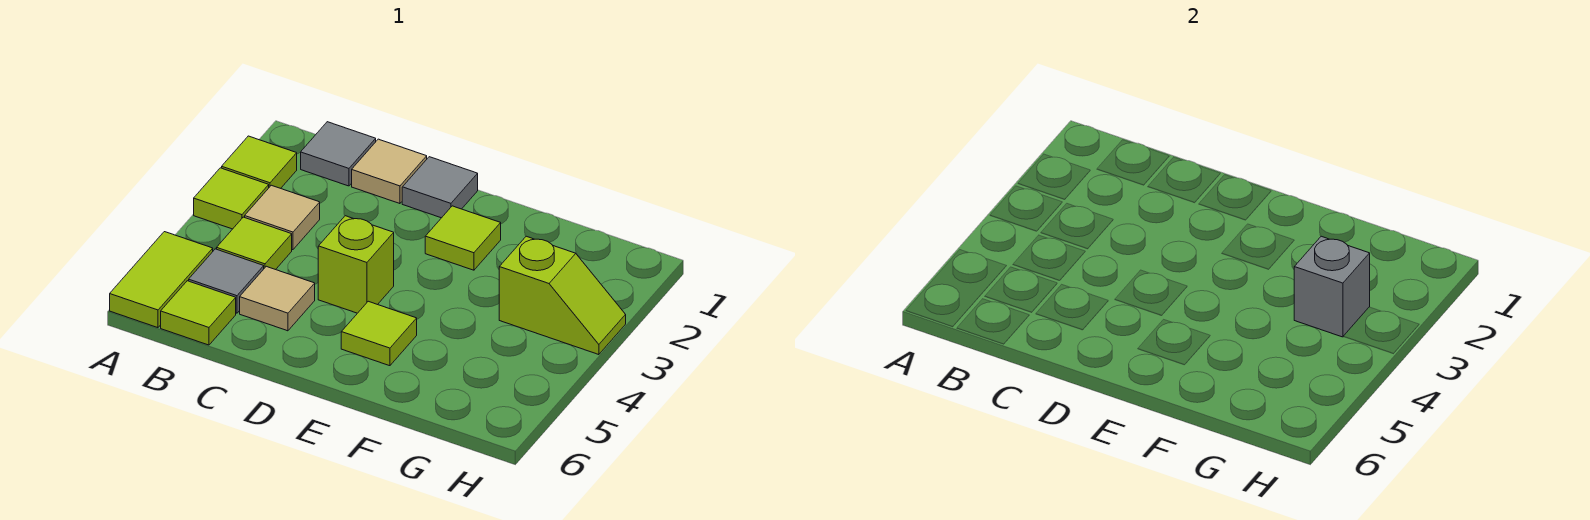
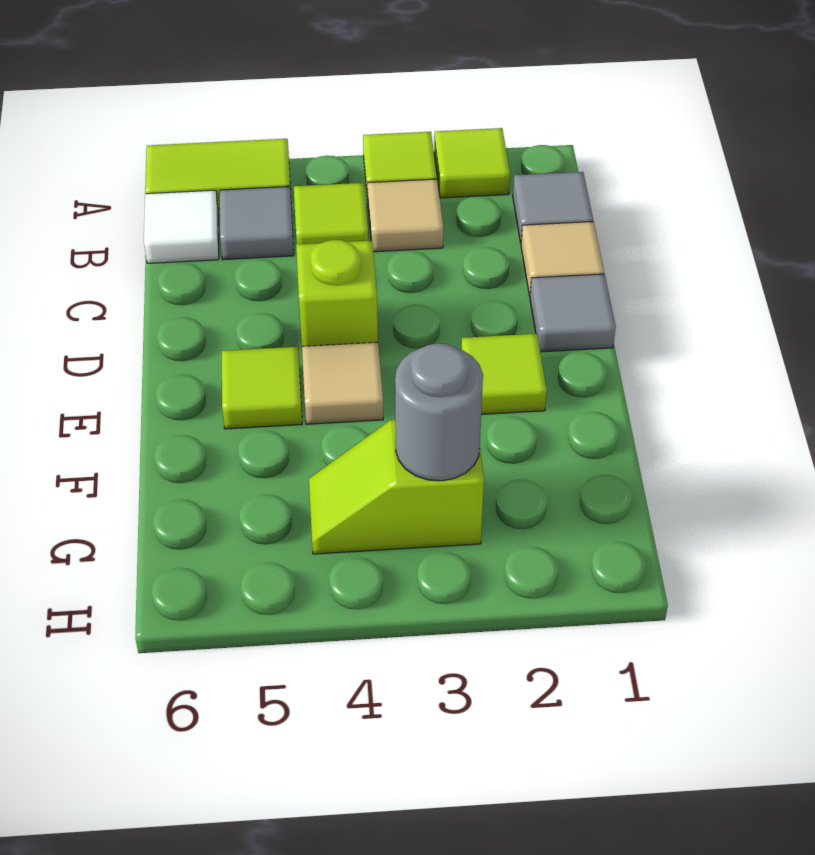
lime tile B6 level 1 -> white tile B6 level 1
tan tile C5 level 1 -> tan tile E4 level 1
lime slope G3:H3 level 1 top G -> lime slope G3:G4 level 1 top 3
grey brick G3 level 2 -> grey round brick G3 level 2

